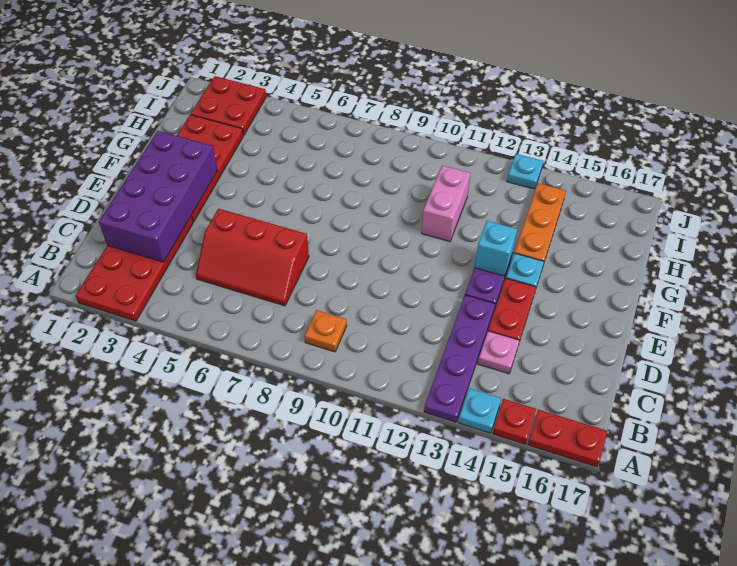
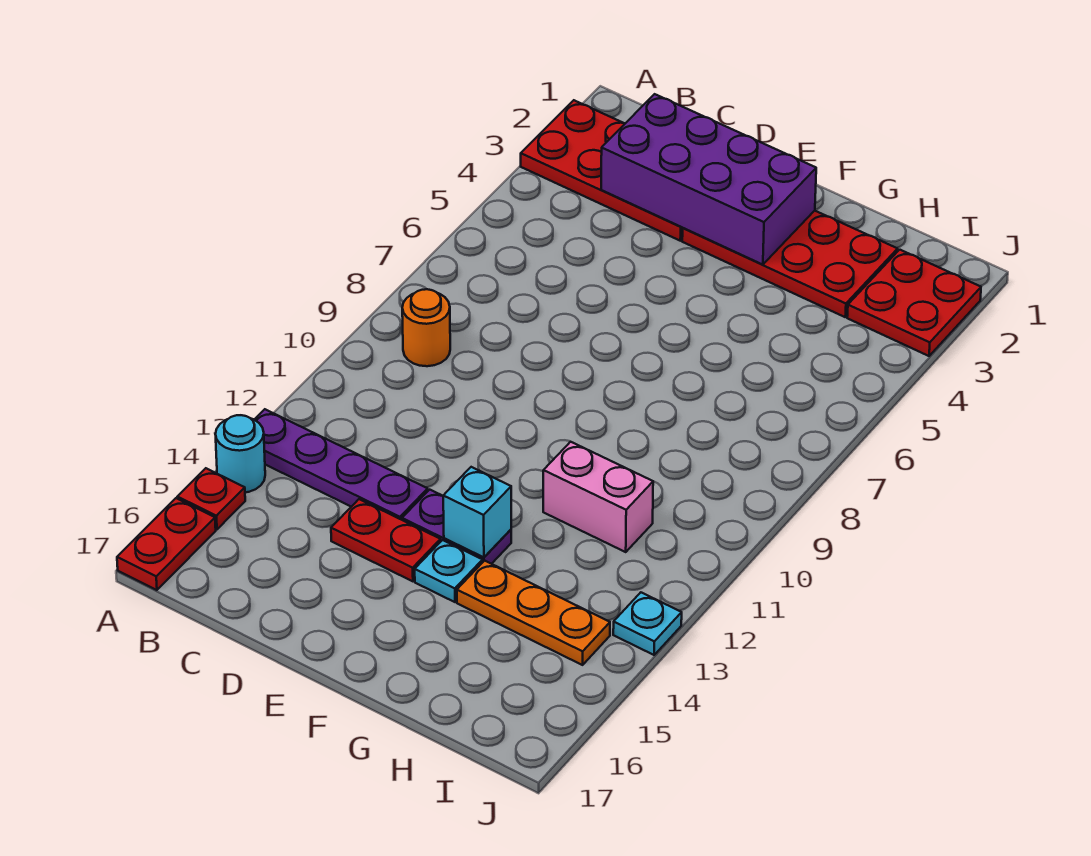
cyan plate A14 level 1 -> cyan round brick A14 level 1
orange plate B9 level 1 -> orange round brick B9 level 1
red slope C5:D7 level 1 top D -> none
pink plate C14 level 1 -> none

